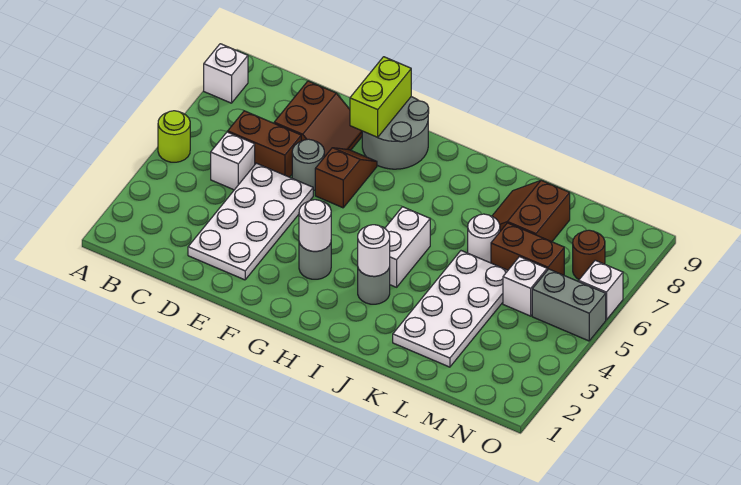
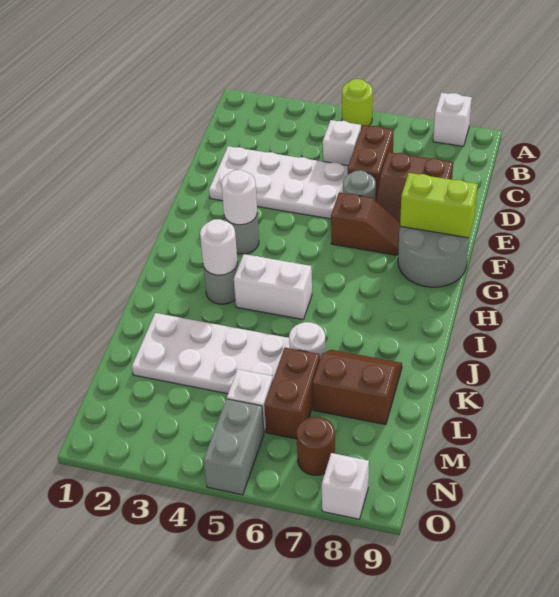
white brick O6 level 1 -> white brick O8 level 1

